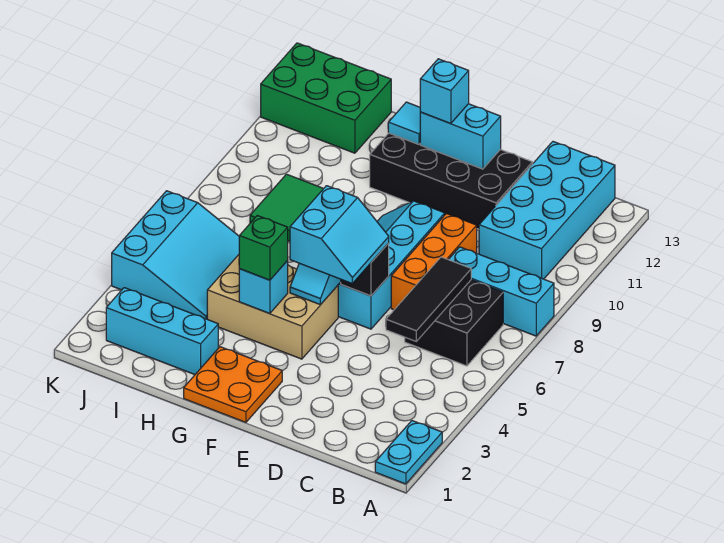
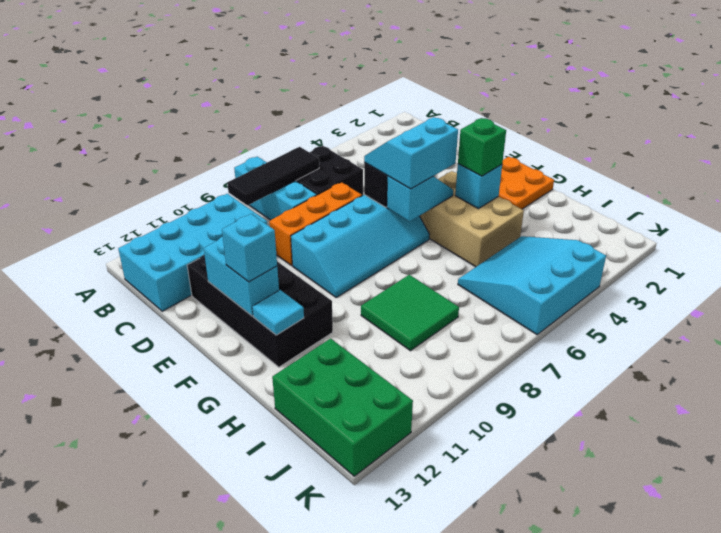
cyan plate A1:A2 level 1 -> none
black tile C5:C7 level 2 -> black tile B7:B9 level 2
cyan brick H2:J2 level 1 -> none

